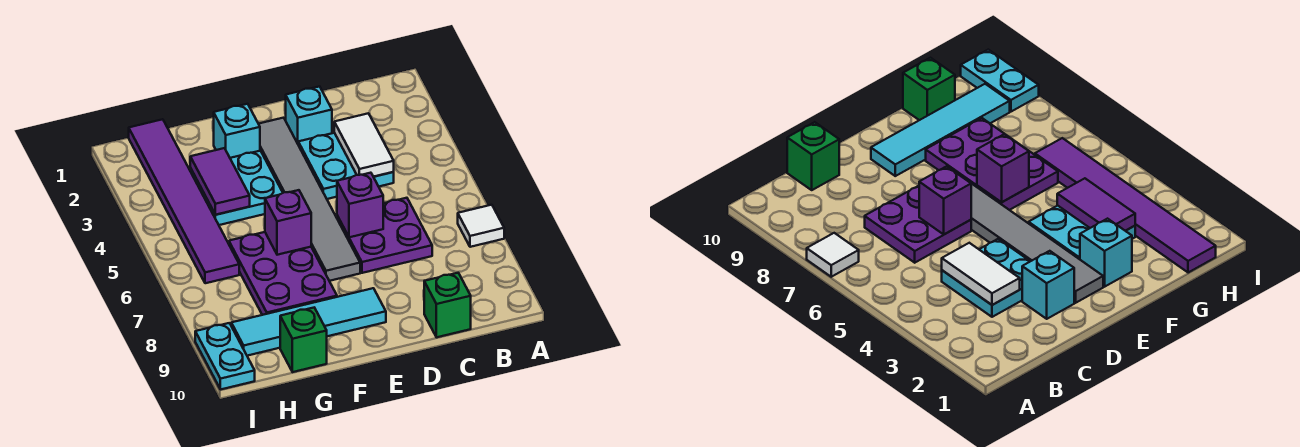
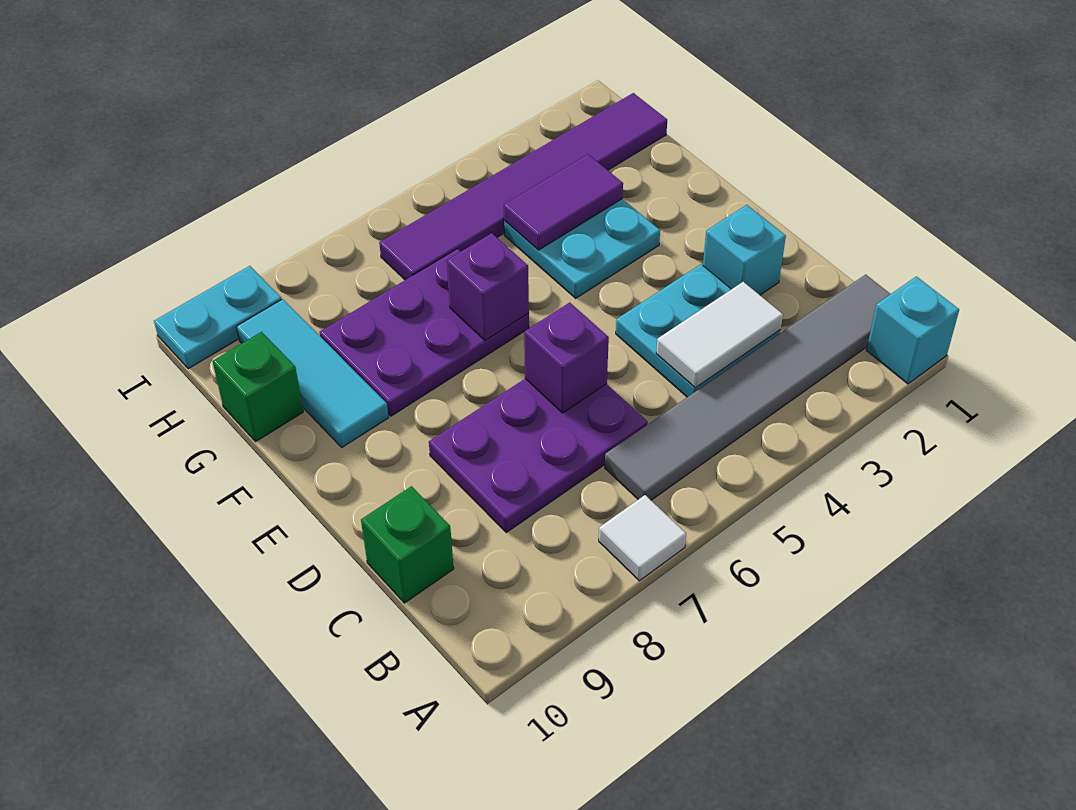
purple plate C6:D7 level 1 -> purple plate C6:D8 level 1
grey tile E2:E7 level 1 -> grey tile B1:B6 level 1
cyan tile E9:H9 level 1 -> cyan tile F9:H9 level 1
cyan brick F2 level 1 -> cyan brick A1 level 1

